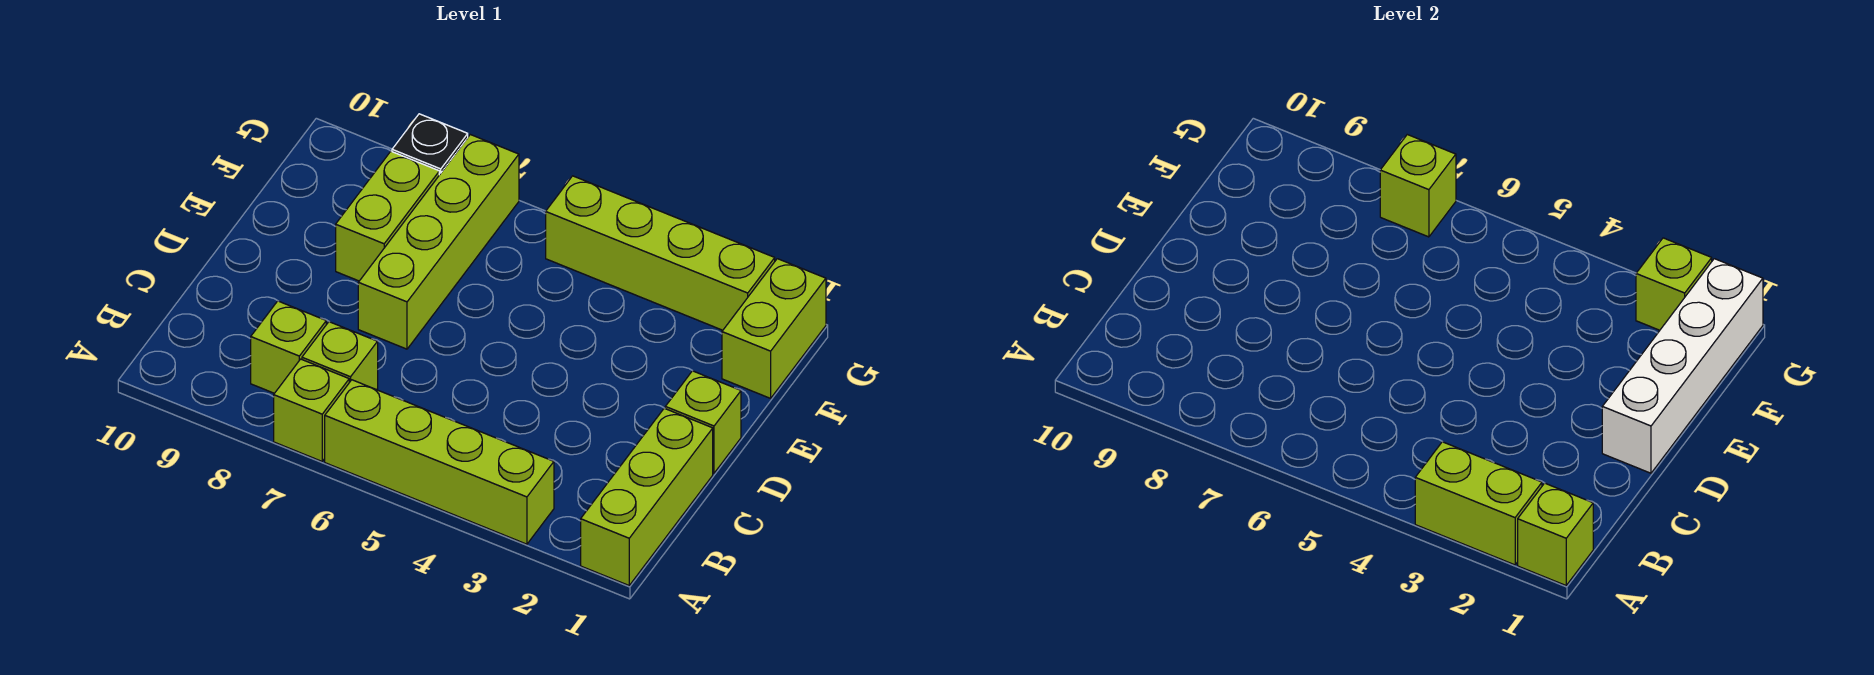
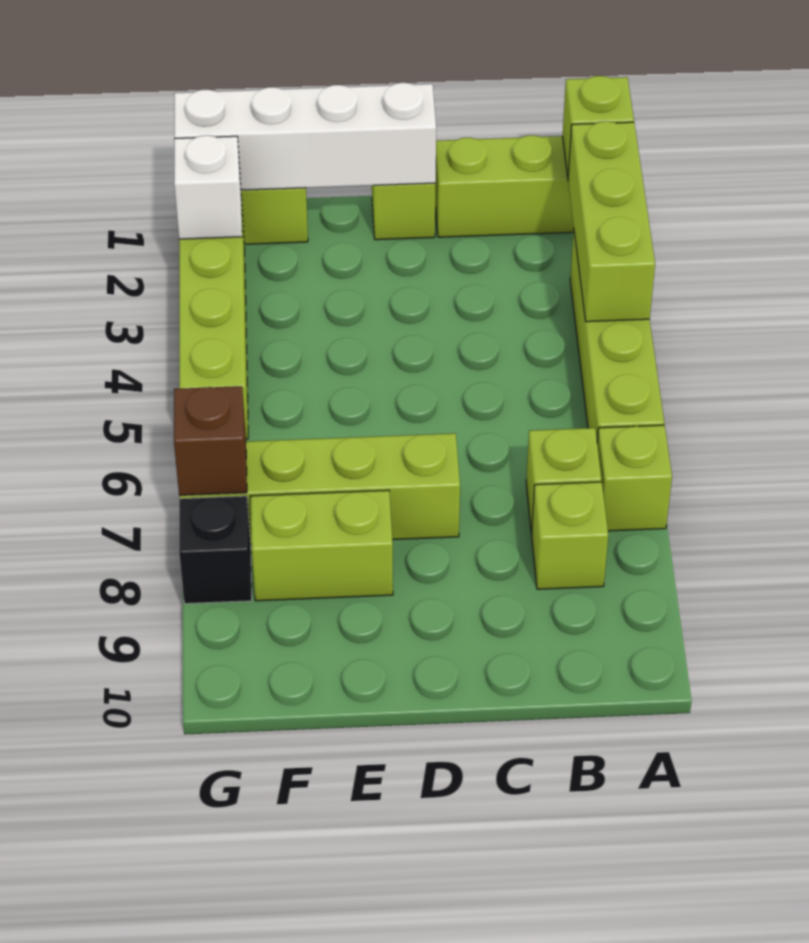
lime brick A2:A3 level 2 -> lime brick A2:A4 level 2
lime brick G2 level 2 -> white brick G2 level 2
lime brick G7 level 2 -> brown brick G7 level 2

